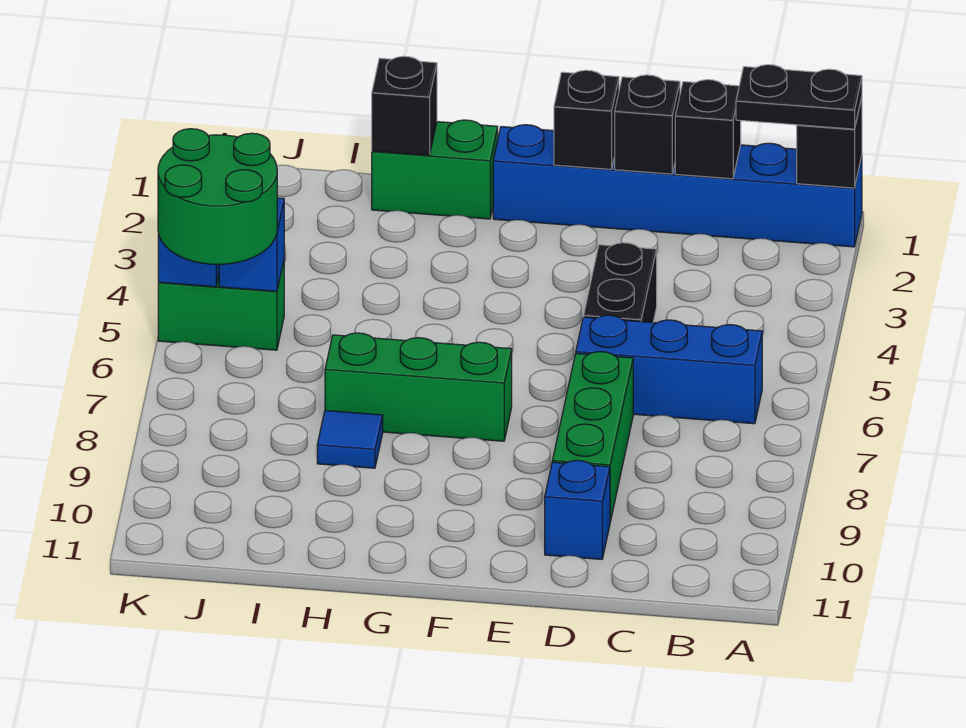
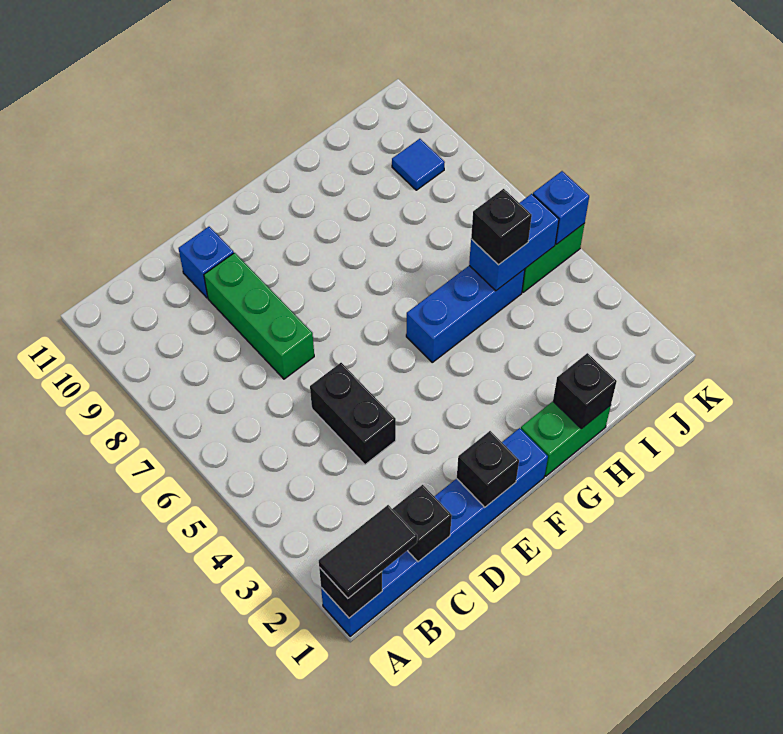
black plate A1:B1 level 3 -> black tile A1:B1 level 3
blue brick B6:D6 level 1 -> blue brick G5:I5 level 1
black brick D1 level 2 -> black brick I5 level 3
green brick F7:H7 level 1 -> none
blue tile H8 level 1 -> blue tile J9 level 1
blue brick J5 level 2 -> blue brick I5:J5 level 2
green round brick J5:K6 level 3 -> none

